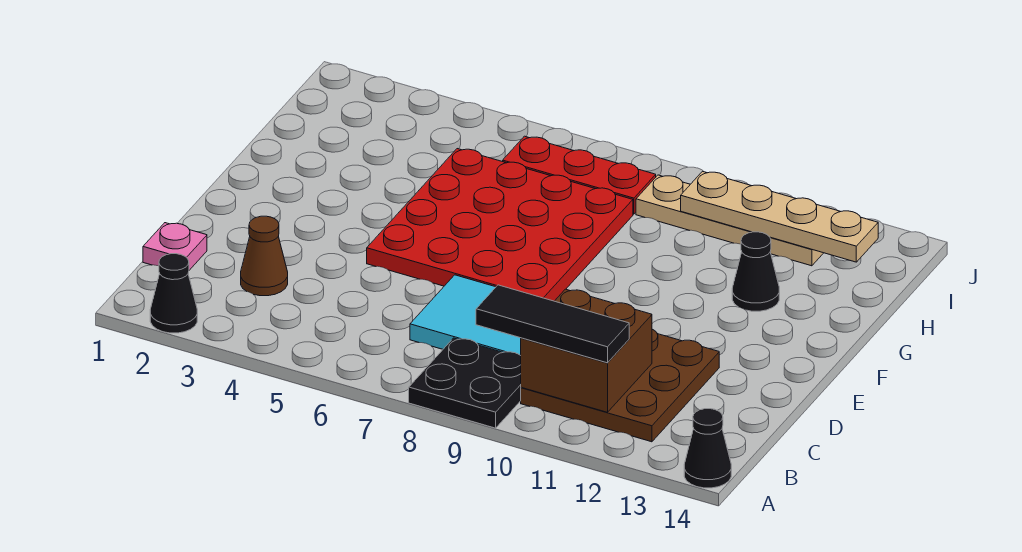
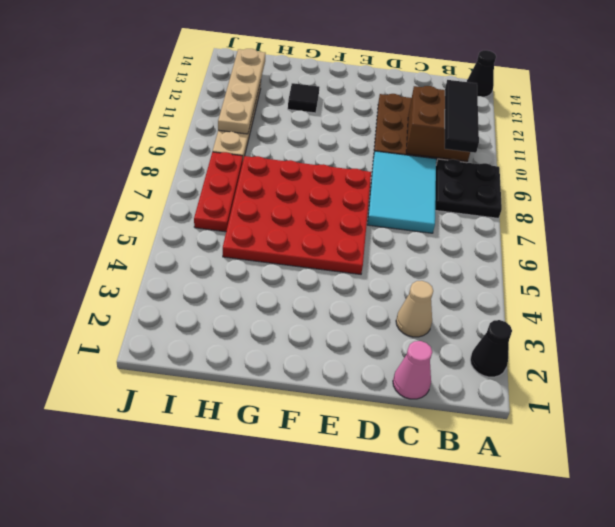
pink plate C1 level 1 -> pink cone C1 level 1
brown cone C3 level 1 -> tan cone C3 level 1
black cone G12 level 1 -> black tile G12 level 1

